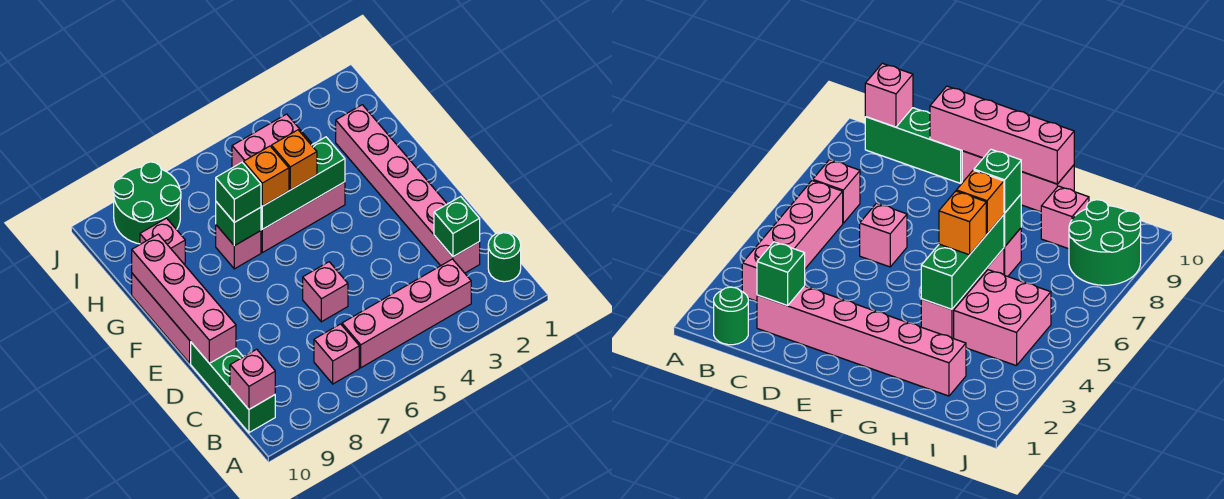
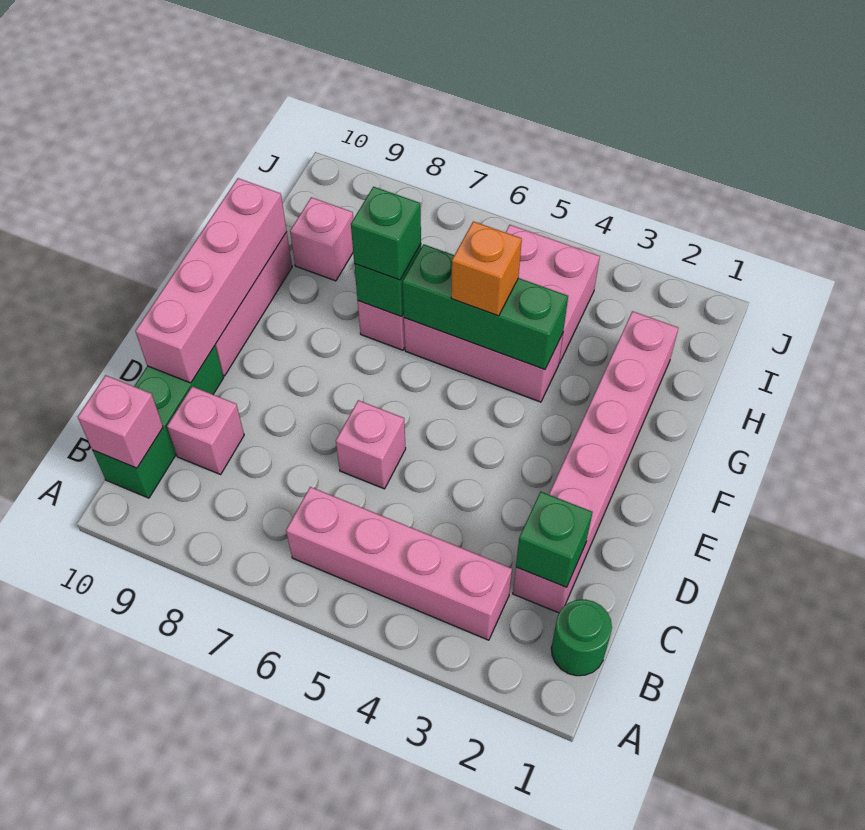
pink brick B7 level 1 -> pink brick C9 level 1
orange brick G6 level 3 -> none
green round brick I8:J9 level 1 -> none

